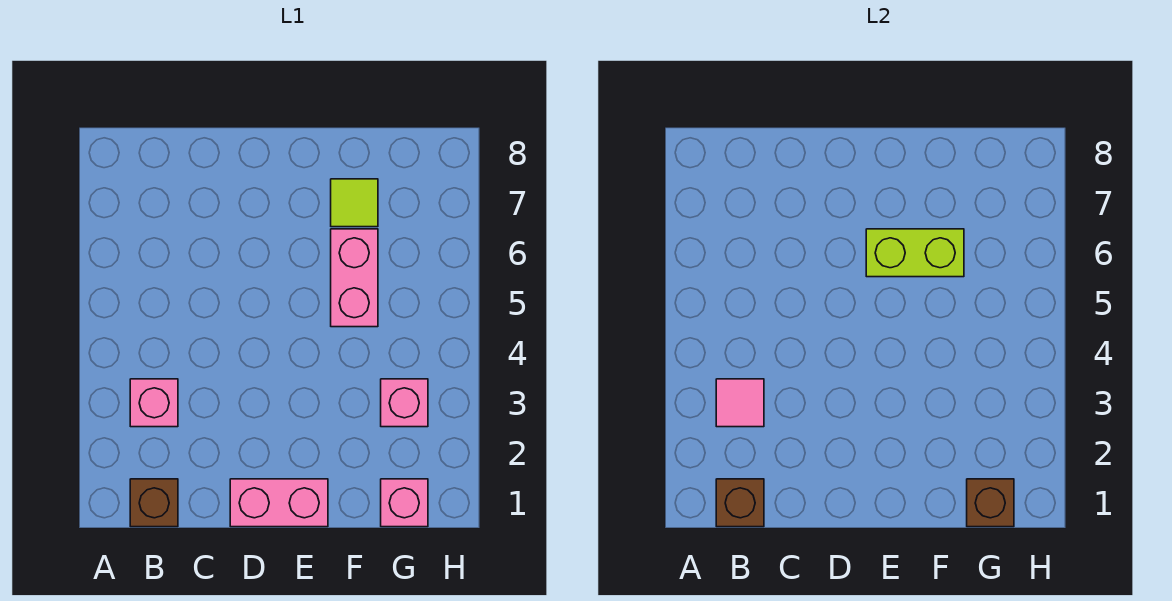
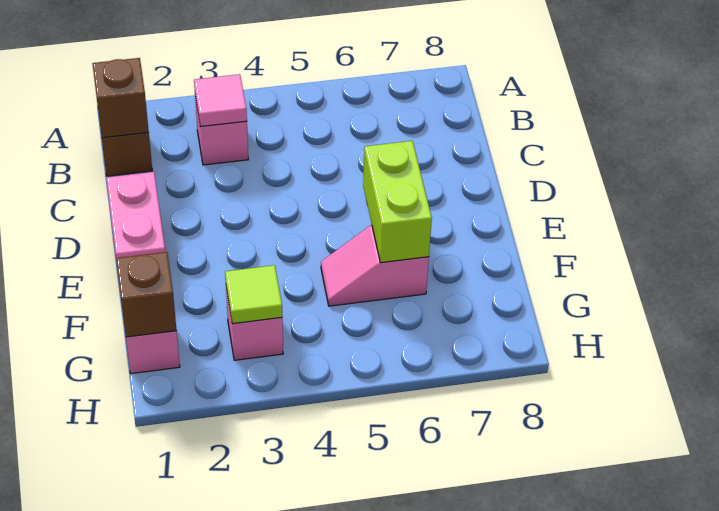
pink brick F5:F6 level 1 -> pink slope F5:F6 level 1 top 6
lime tile F7 level 1 -> lime tile G3 level 2

